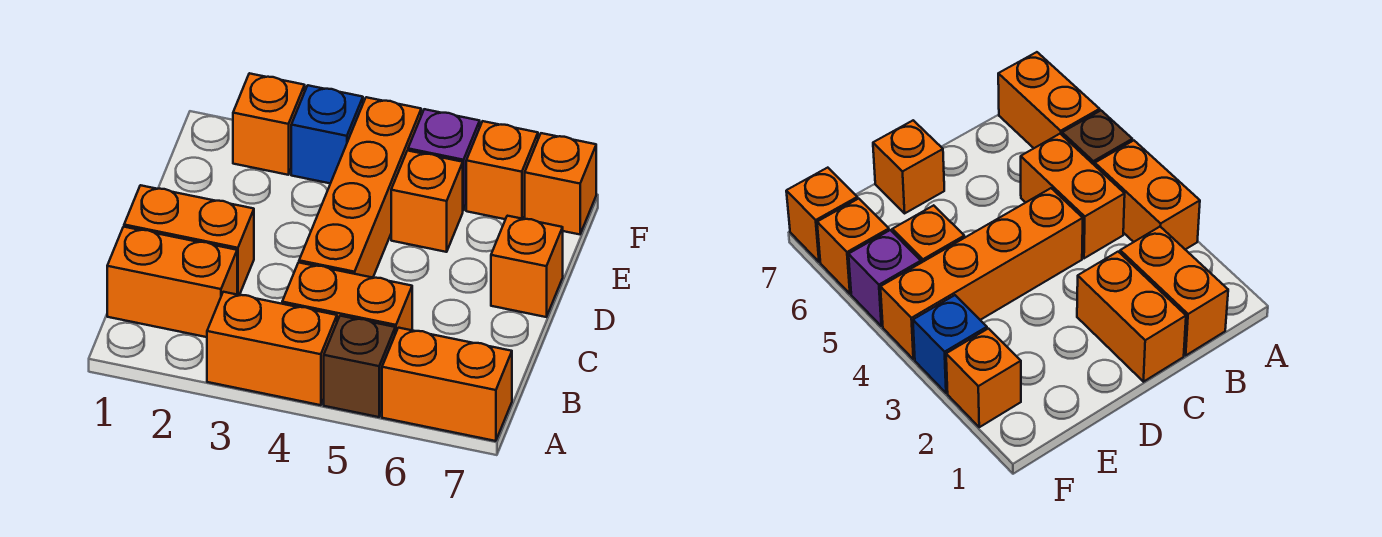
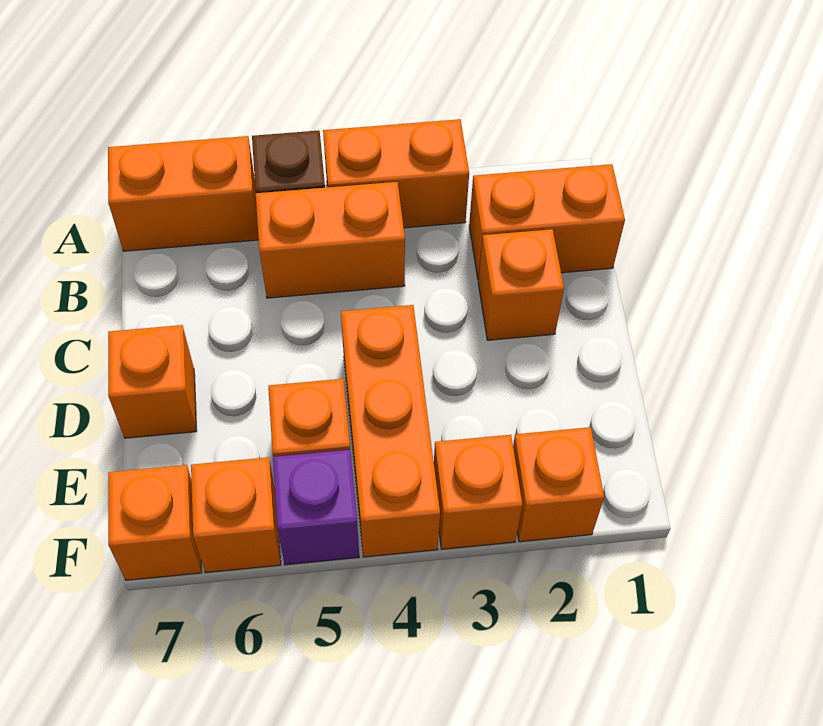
orange brick C1:C2 level 1 -> orange brick C2 level 1
orange brick C4:F4 level 1 -> orange brick D4:F4 level 1
blue brick F3 level 1 -> orange brick F3 level 1

